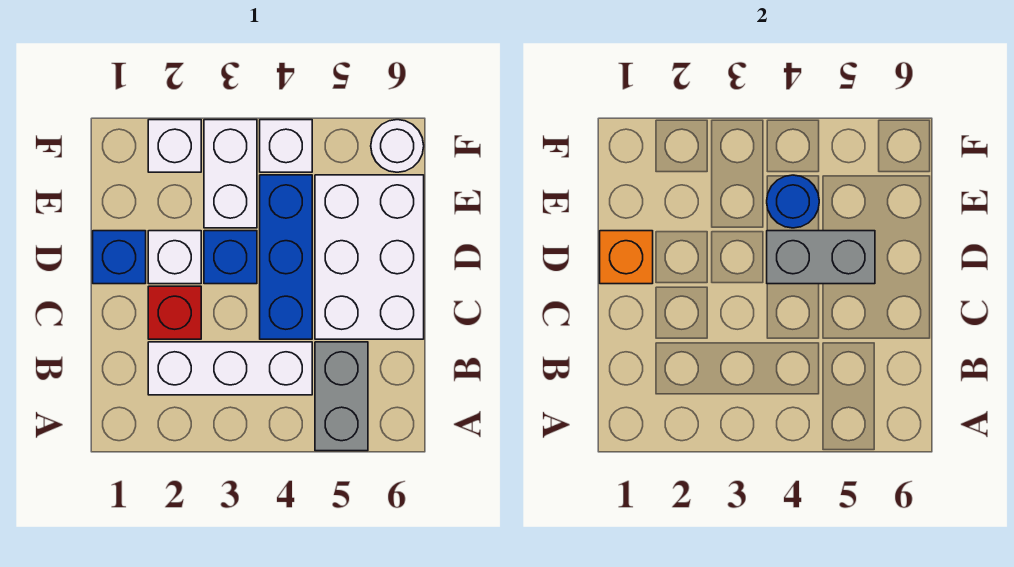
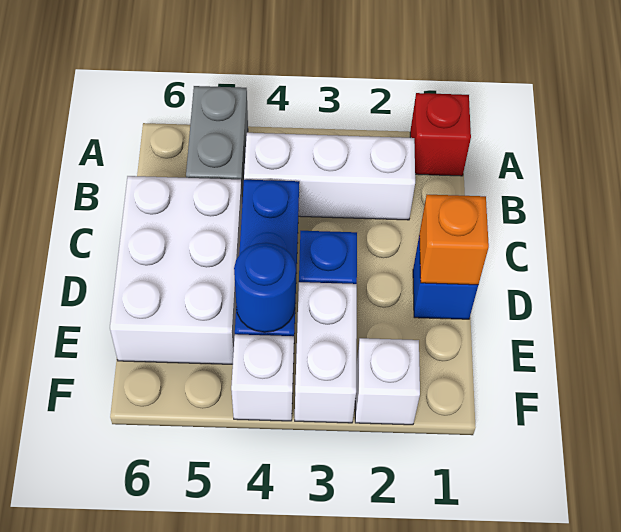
red brick C2 level 1 -> red brick A1 level 1
white brick D2 level 1 -> none
grey brick D4:D5 level 2 -> none
white round brick F6 level 1 -> none

